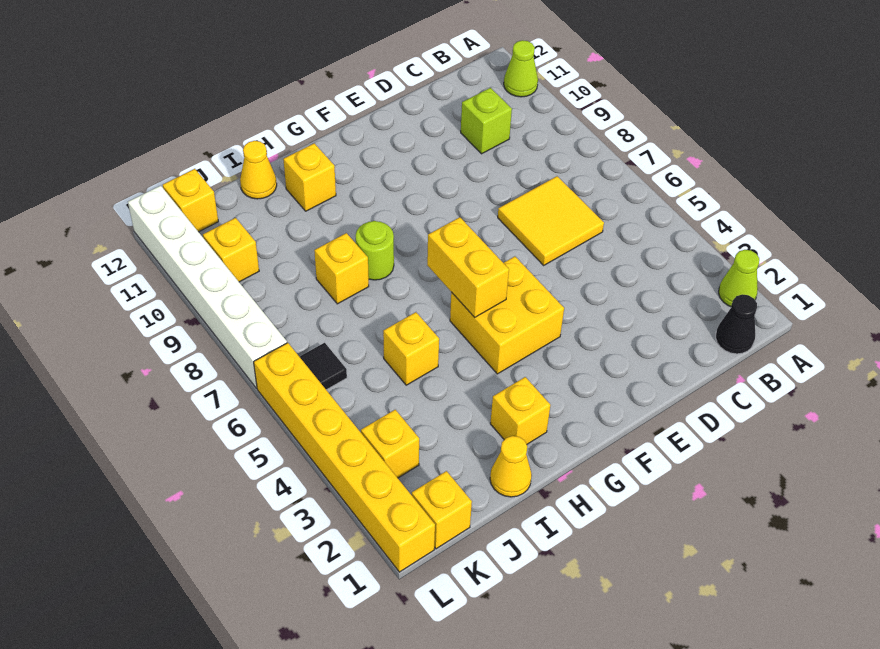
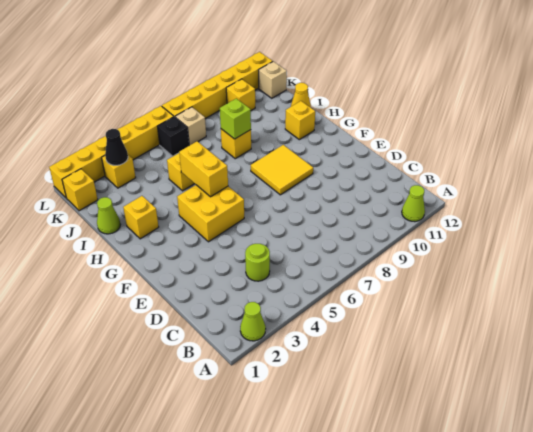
black cone B1 level 1 -> black cone K3 level 2
yellow tile C6:D7 level 1 -> yellow tile F8:G9 level 1
lime brick C10 level 1 -> lime brick I8 level 2
yellow brick G5:G6 level 2 -> yellow brick G5:H5 level 2
lime round brick H8 level 1 -> lime round brick C4 level 1
yellow cone I1 level 1 -> lime cone I1 level 1
black tile K6 level 1 -> black brick K6 level 1
none -> tan brick K7 level 1
yellow brick K12 level 1 -> tan brick K12 level 1
white brick L7:L12 level 1 -> yellow brick L7:L12 level 1

